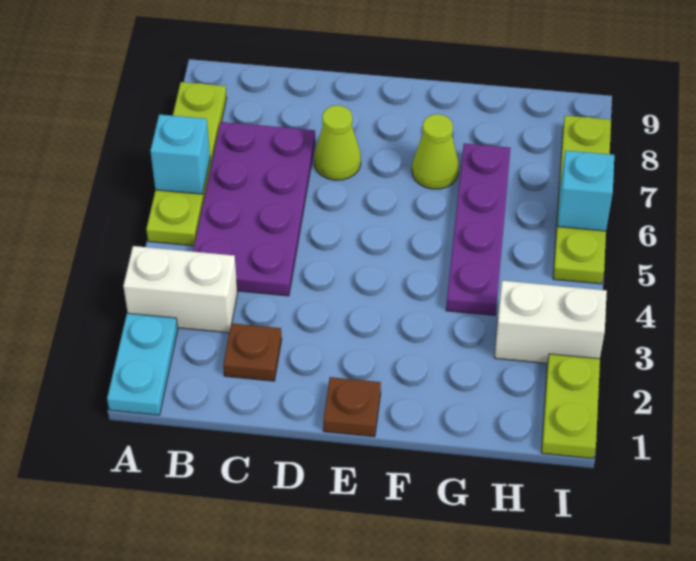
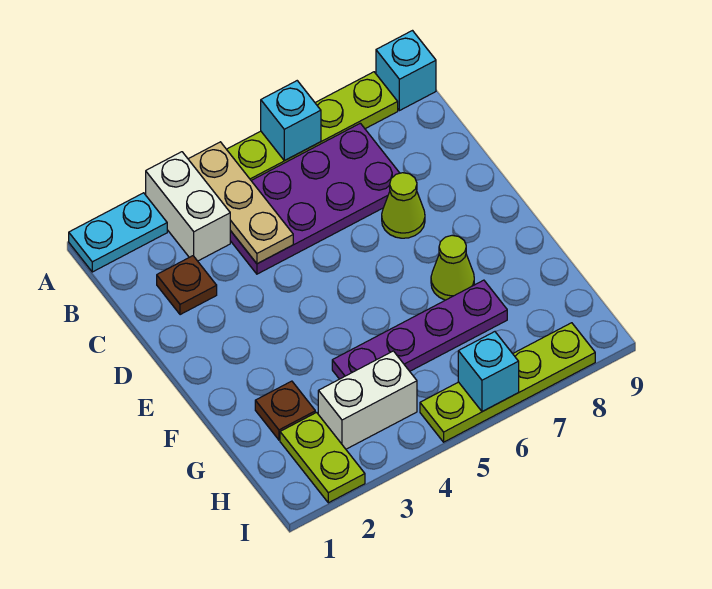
none -> tan plate A4:C4 level 2
none -> cyan brick A9 level 1
brown plate E1 level 1 -> brown plate G2 level 1
white brick H3:I3 level 1 -> white brick H3:H4 level 1
lime plate I1:I2 level 1 -> lime plate H2:I2 level 1

